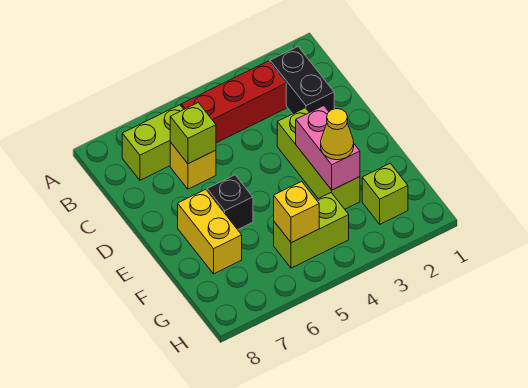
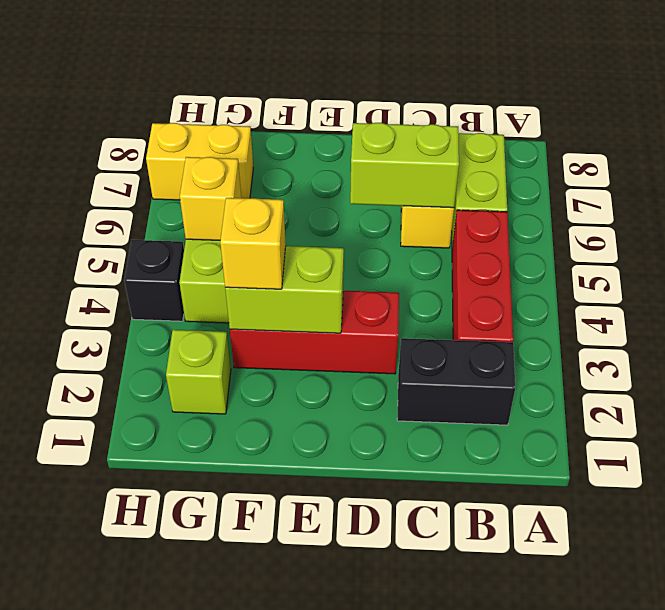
lime brick C6 level 2 -> lime brick C6:D6 level 2
lime brick D3:F3 level 1 -> red brick D3:F3 level 1
pink brick E3:F3 level 2 -> lime brick E3:F3 level 2
black brick E6 level 1 -> black brick H4 level 1
yellow brick E7:F7 level 1 -> yellow brick G7:H7 level 1
yellow cone F3 level 3 -> yellow brick F3 level 3

